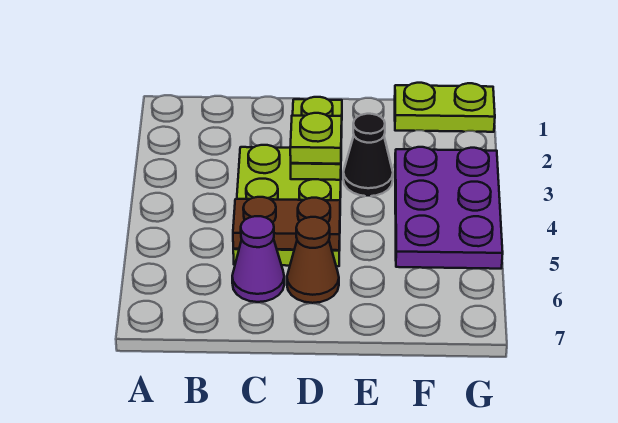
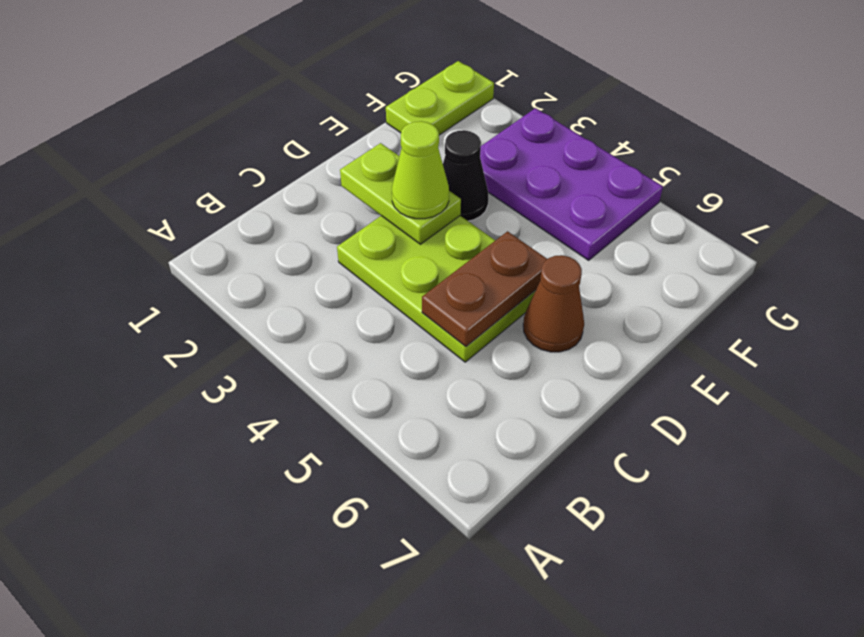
purple cone C6 level 1 -> none
lime plate D3 level 3 -> lime cone D3 level 3

